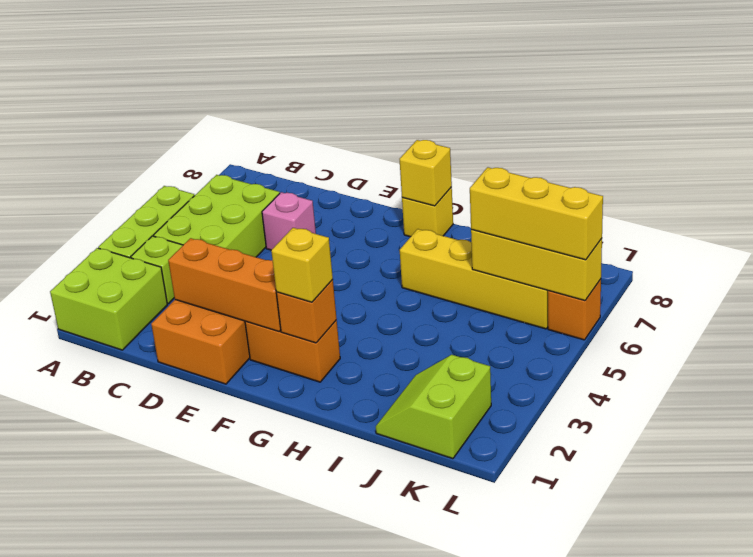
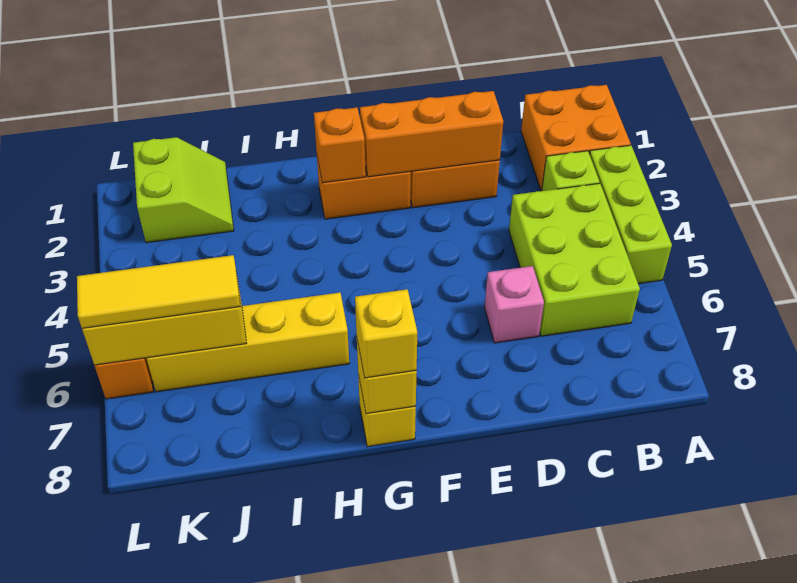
lime brick A1:B2 level 1 -> orange brick A1:B2 level 1
yellow brick G2 level 3 -> yellow brick G8 level 3
yellow brick J6:L6 level 3 -> yellow tile J6:L6 level 3

